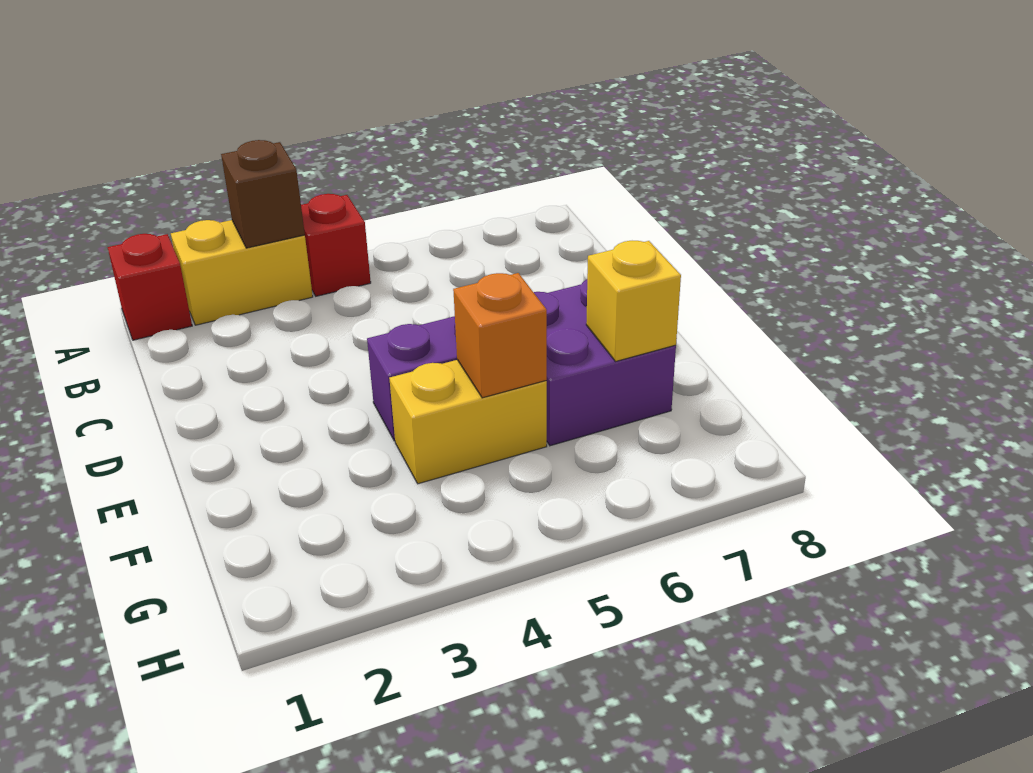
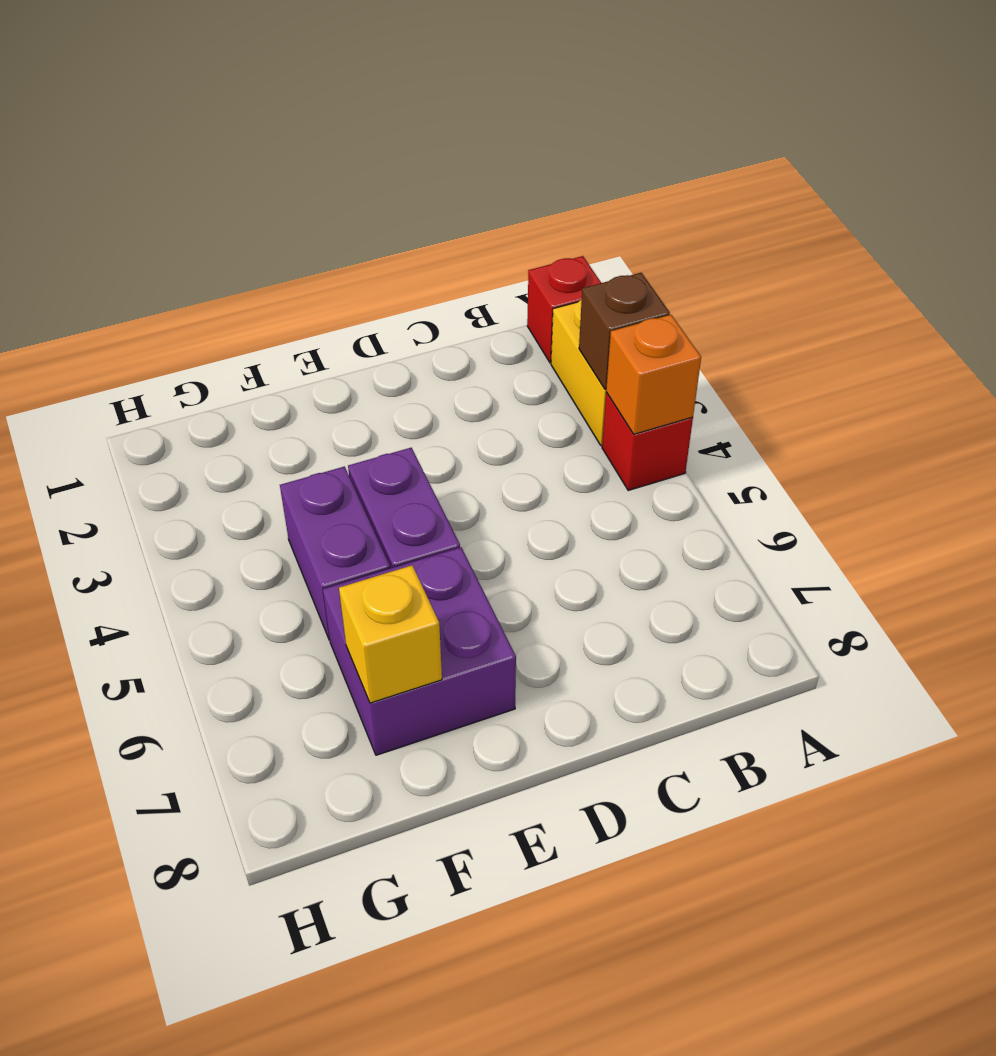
yellow brick F4:F5 level 1 -> purple brick F4:F5 level 1
orange brick F5 level 2 -> orange brick A4 level 2

